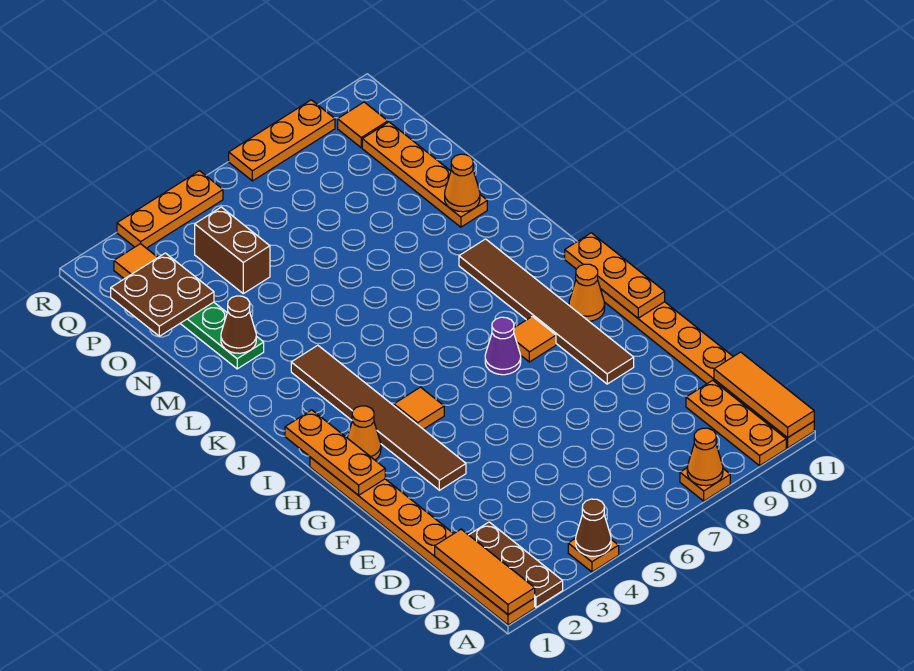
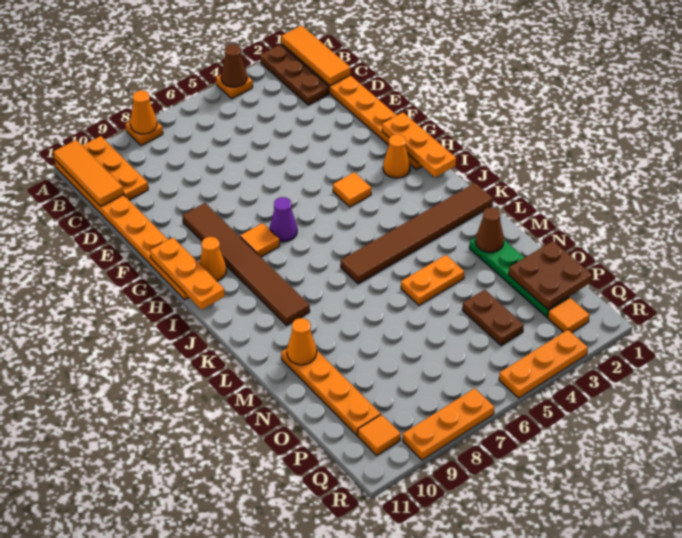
brown tile F3:K3 level 1 -> brown tile K1:K6 level 1
none -> orange plate M4:M5 level 1
brown brick O4:P4 level 1 -> brown plate O4:P4 level 1

